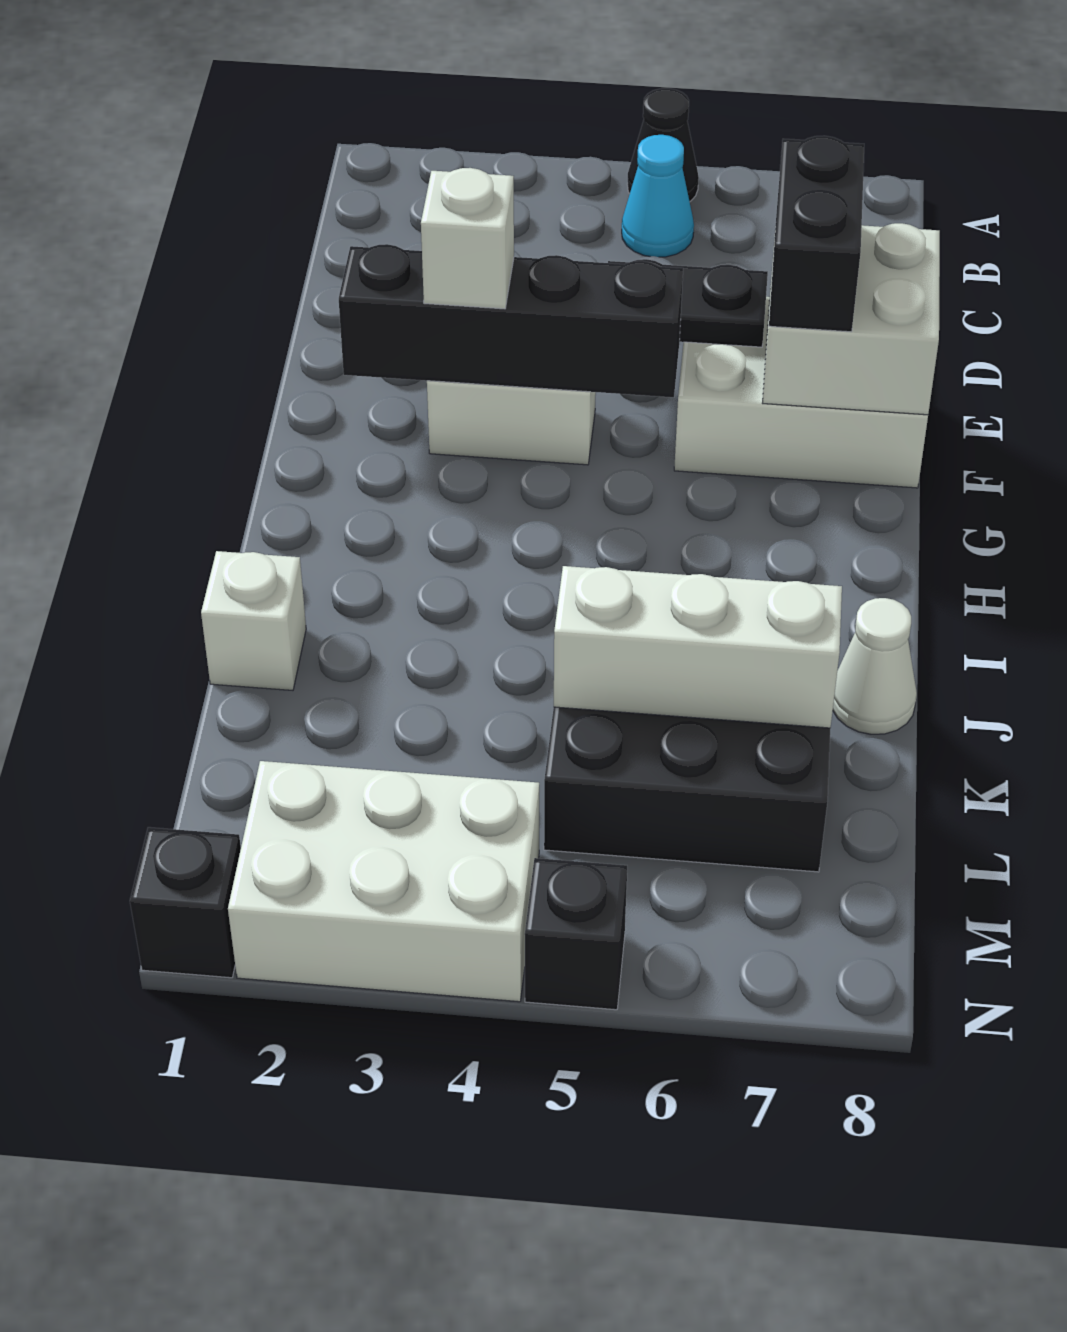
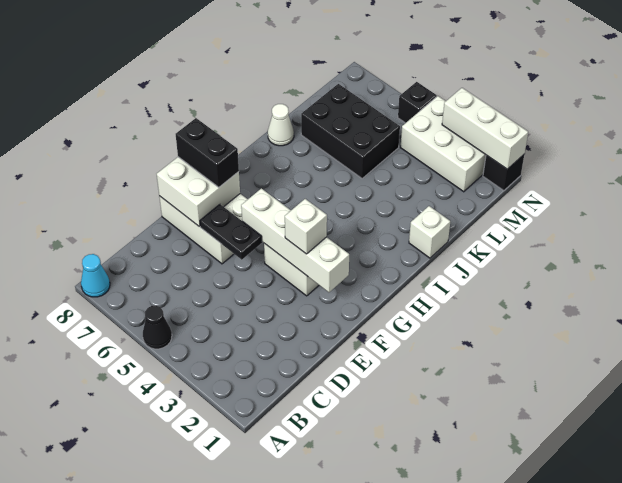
cyan cone B5 level 1 -> cyan cone A8 level 1
black brick E7:F7 level 3 -> black brick F7:F8 level 3
black brick F2:F5 level 2 -> white brick F2:F5 level 2
white brick K5:K7 level 2 -> white brick N1:N3 level 2

